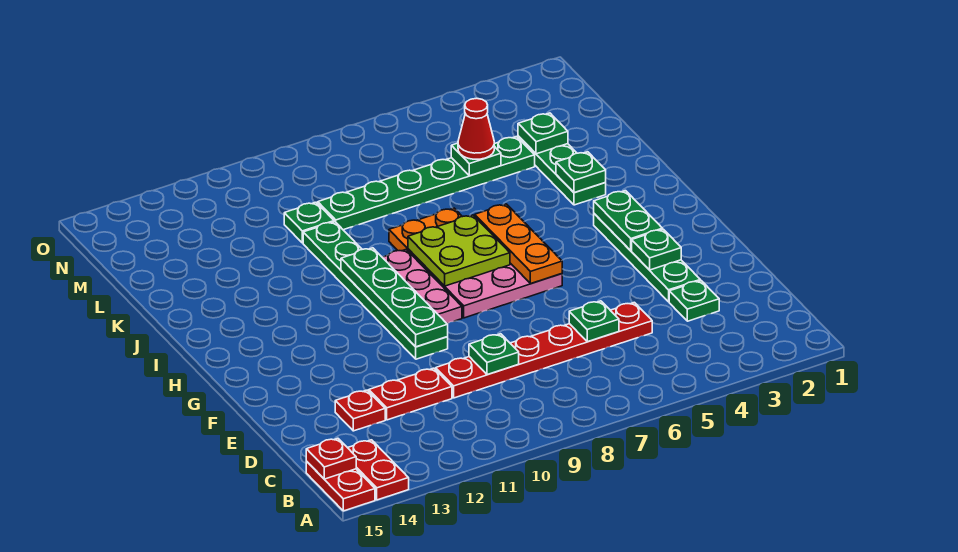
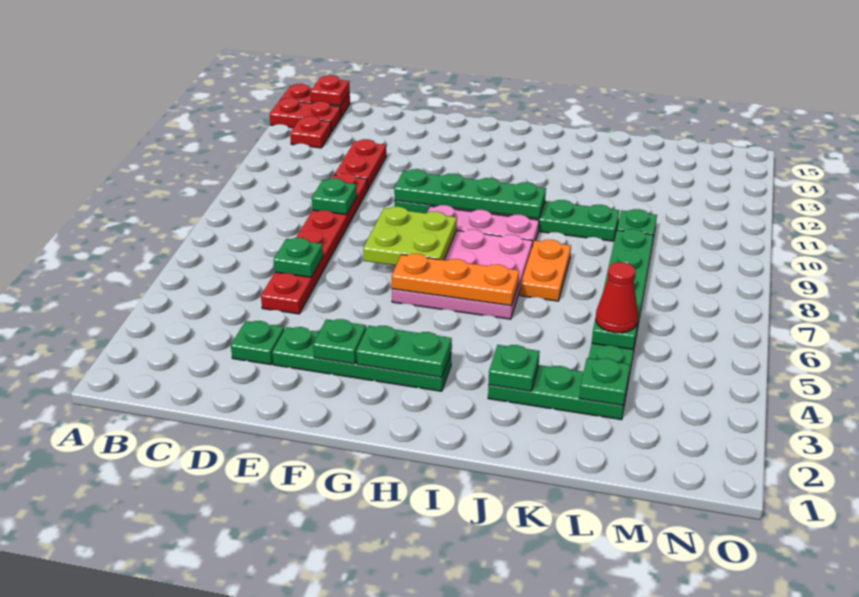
red plate D13 level 1 -> red plate B13 level 1
lime plate H7:I8 level 2 -> lime plate F7:G8 level 2

